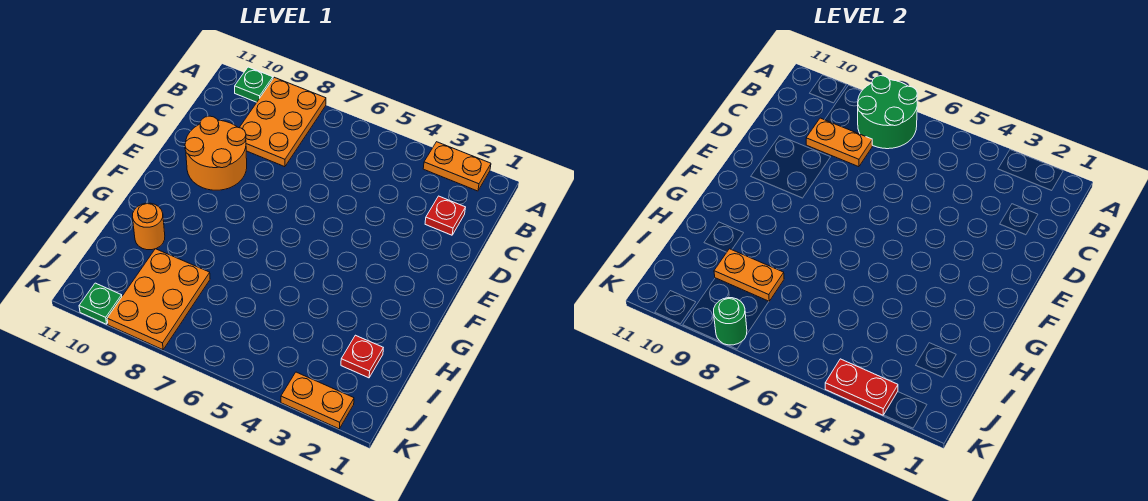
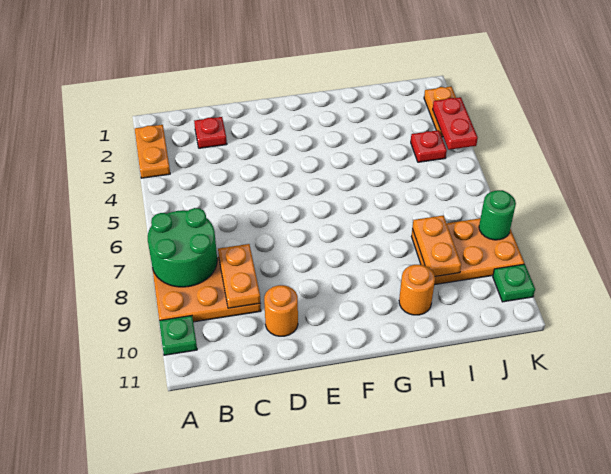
orange round brick D9:E10 level 1 -> orange round brick D10 level 1
red plate I2 level 1 -> red plate J4 level 1

